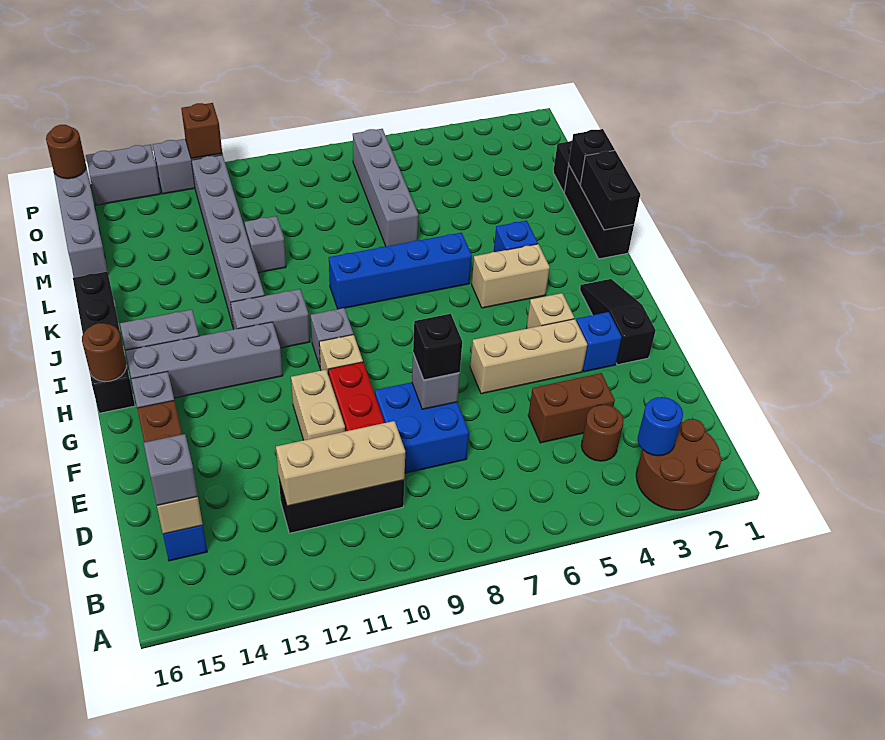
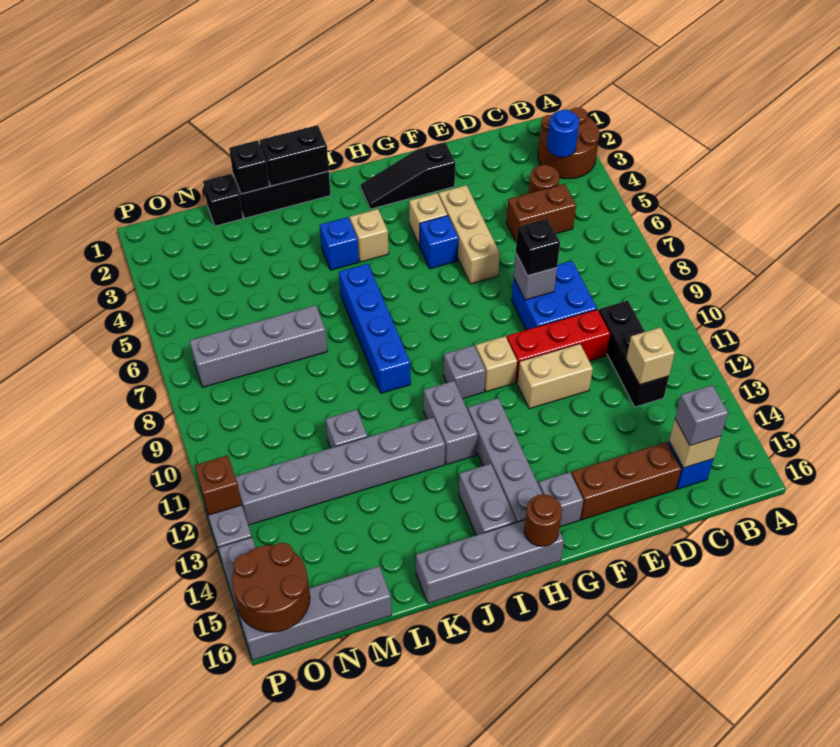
tan brick C10:C12 level 2 -> tan brick C12 level 2
brown brick D4:D5 level 1 -> brown brick C5:D5 level 1
blue brick F3 level 1 -> blue brick G5 level 1
black brick H16:K16 level 1 -> grey brick H16:K16 level 1
tan brick I4:I5 level 1 -> tan brick I4 level 1
brown round brick P16 level 2 -> brown round brick O15:P16 level 2

